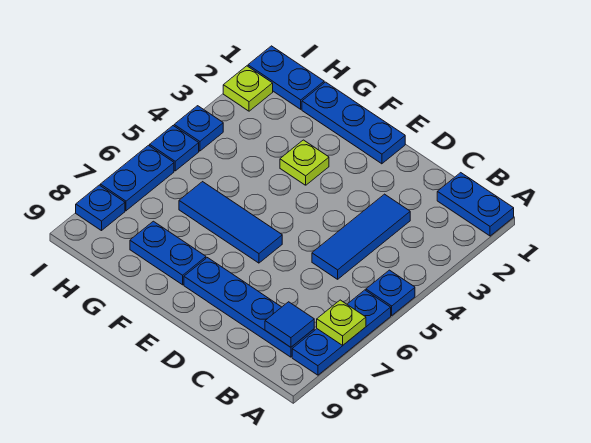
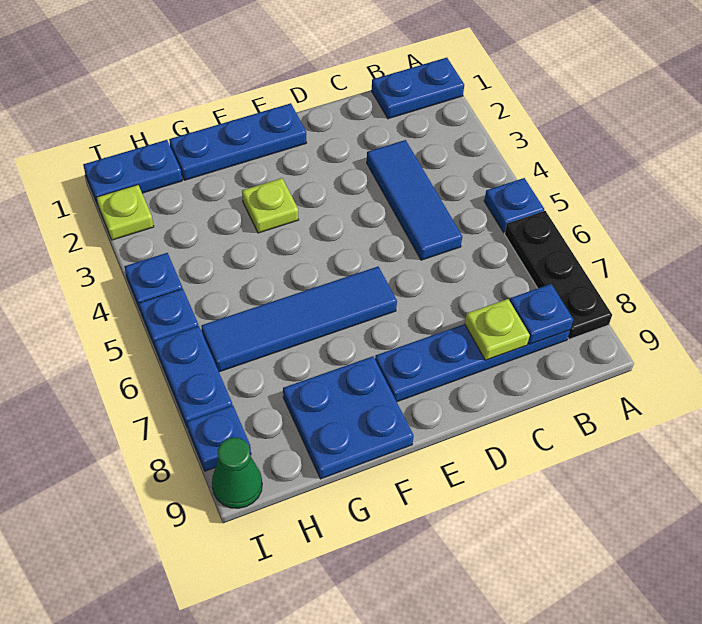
blue plate A6:A8 level 1 -> black plate A6:A8 level 1
lime plate A7 level 2 -> lime plate C8 level 2
blue tile B8 level 2 -> blue plate B8 level 2
blue tile E6:G6 level 1 -> blue tile E6:H6 level 1
blue plate F8:G8 level 1 -> blue plate F8:G9 level 1
none -> green cone I9 level 1

